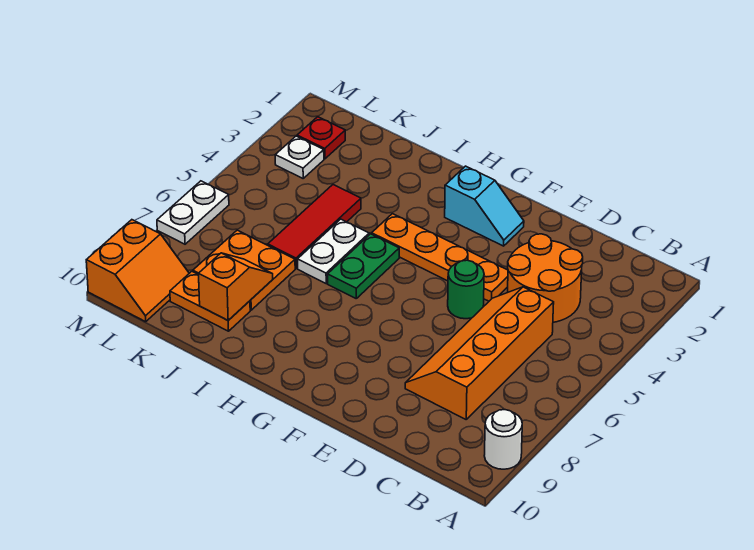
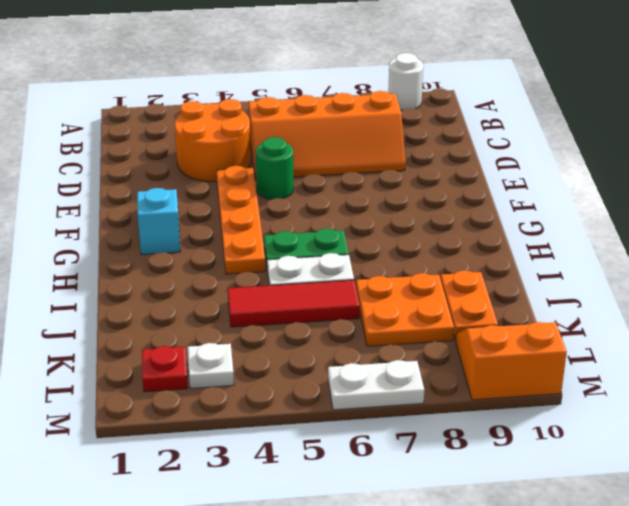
orange slope J8:J9 level 2 top 9 -> none

